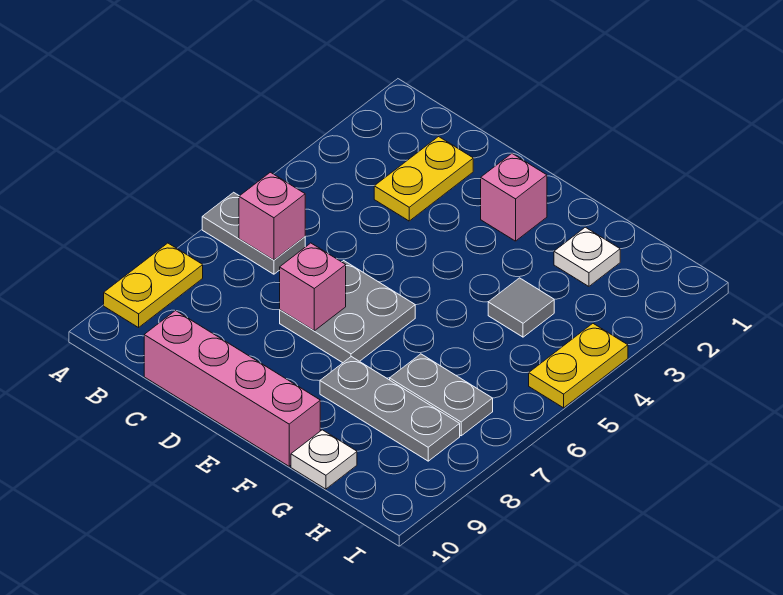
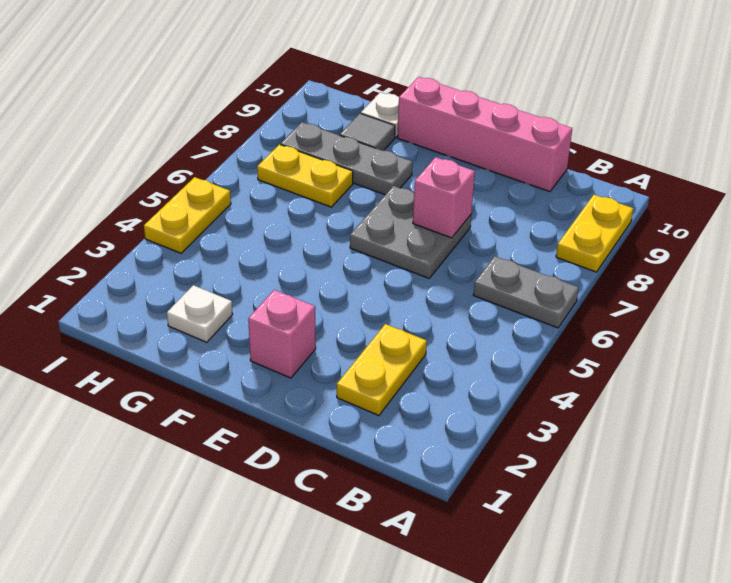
pink brick B6 level 2 -> none
grey tile G4 level 1 -> grey tile G9 level 1
grey plate G7:H7 level 1 -> yellow plate G7:H7 level 1

